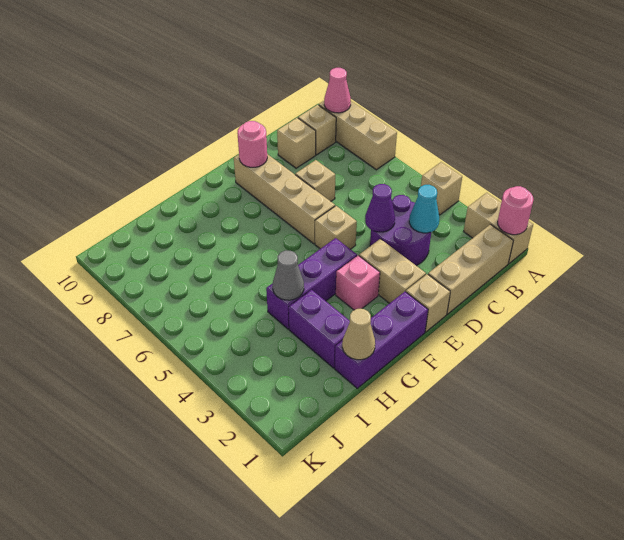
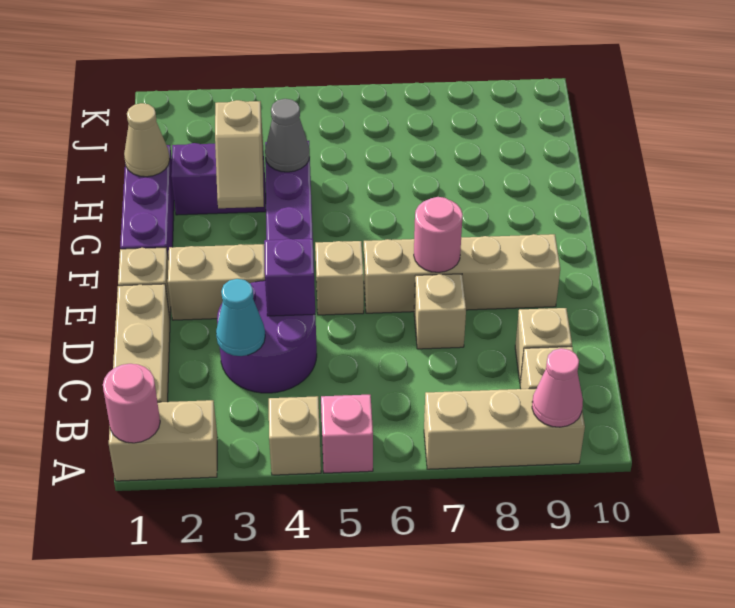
purple cone D4 level 2 -> purple brick D4 level 2
pink round brick E9 level 2 -> pink round brick E7 level 2
pink brick F3 level 1 -> pink brick A5 level 1
none -> tan slope G3:H3 level 2 top H

